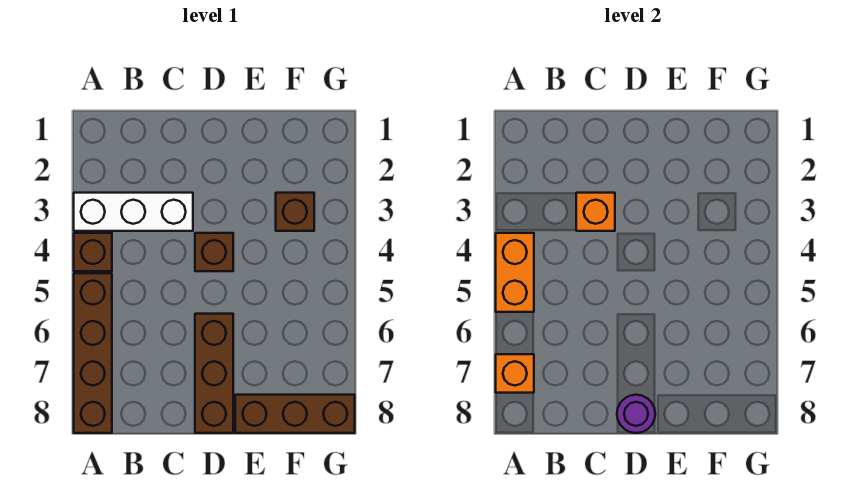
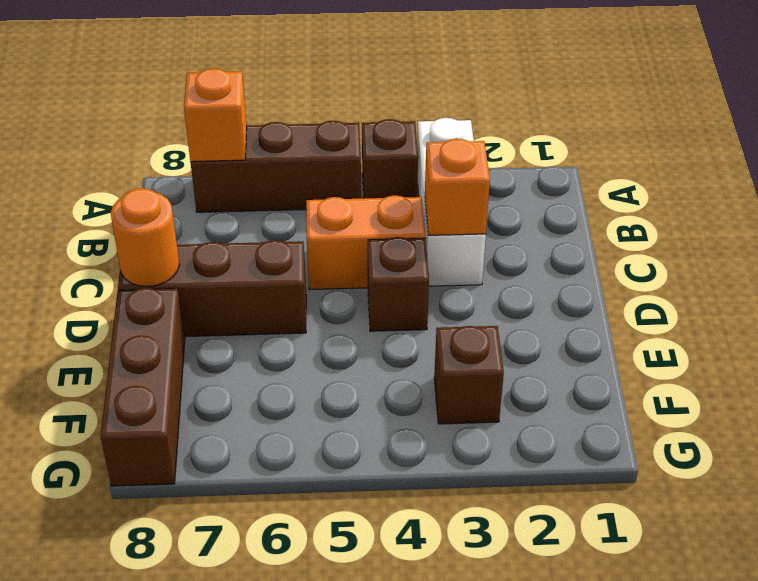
orange brick A4:A5 level 2 -> orange brick C4:C5 level 1
brown brick A5:A8 level 1 -> brown brick A5:A7 level 1
purple round brick D8 level 2 -> orange round brick D8 level 2

